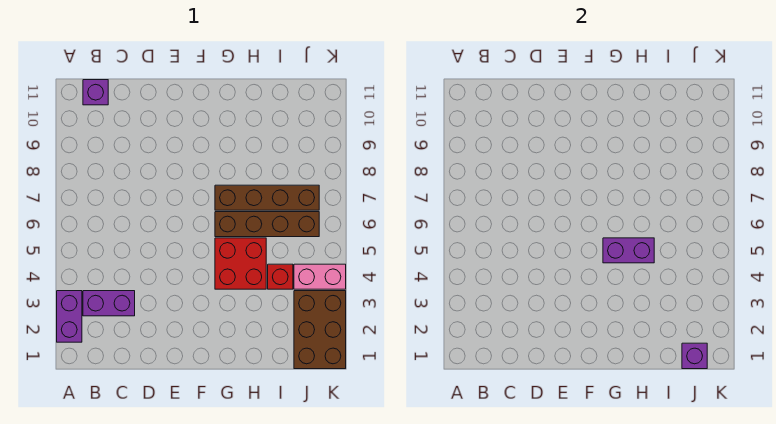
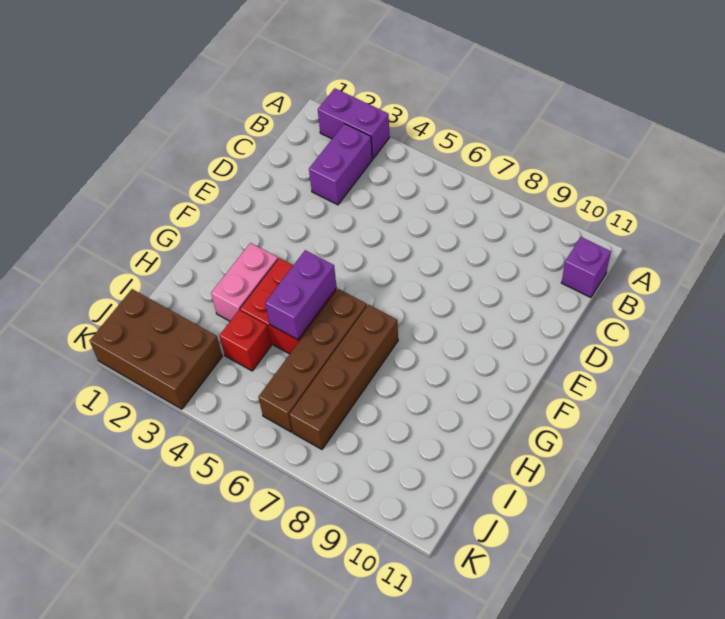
purple brick J1 level 2 -> none
pink brick J4:K4 level 1 -> pink brick G3:H3 level 1

